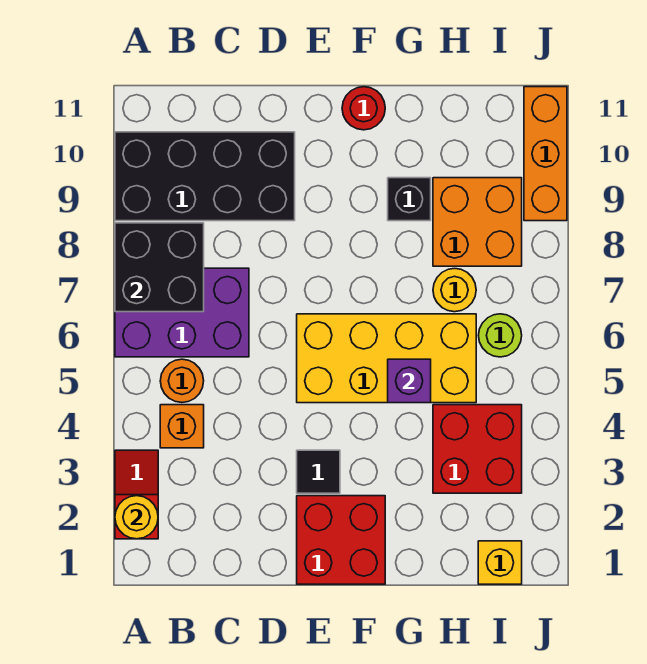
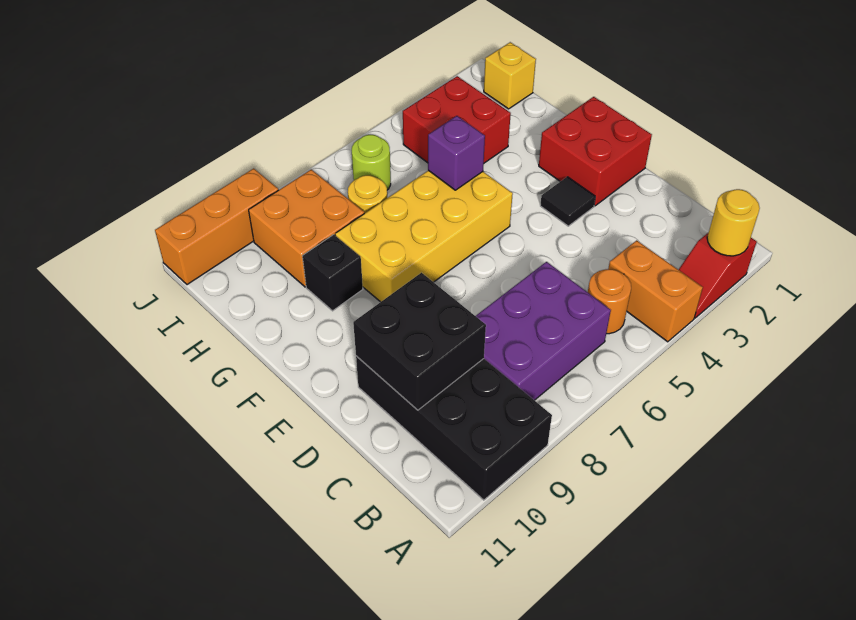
purple brick A6:C7 level 1 -> purple brick B6:C8 level 1
black brick A7:B8 level 2 -> black brick C9:D10 level 2
orange brick B4 level 1 -> orange brick A4:B4 level 1
yellow brick E5:H6 level 1 -> yellow brick F5:G8 level 1
red round brick F11 level 1 -> none

